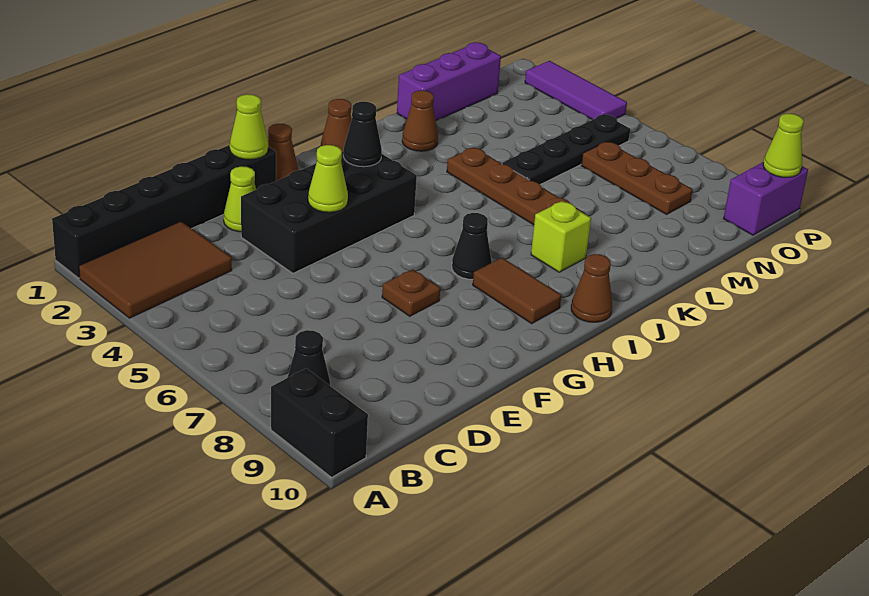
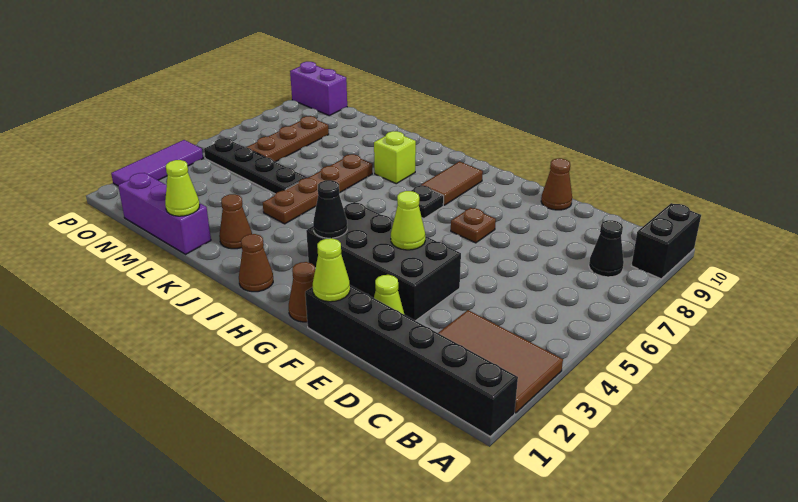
black cone H7 level 1 -> black plate H7 level 1
brown cone I10 level 1 -> brown cone E10 level 1
lime cone P10 level 2 -> lime cone L1 level 2

